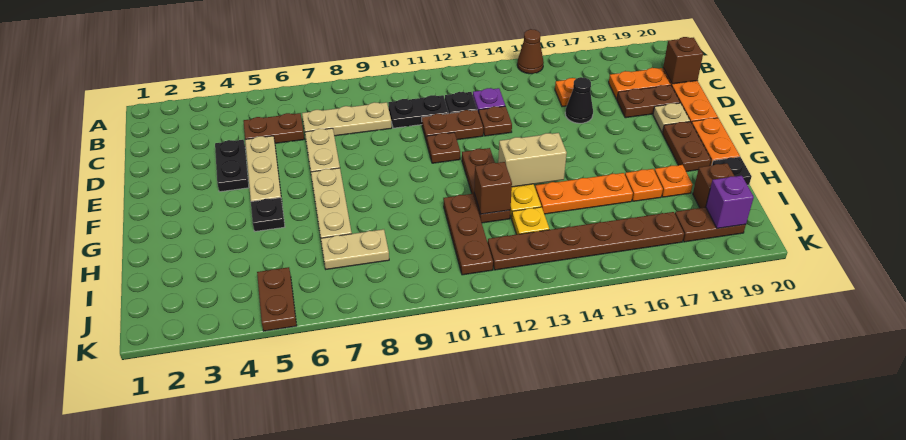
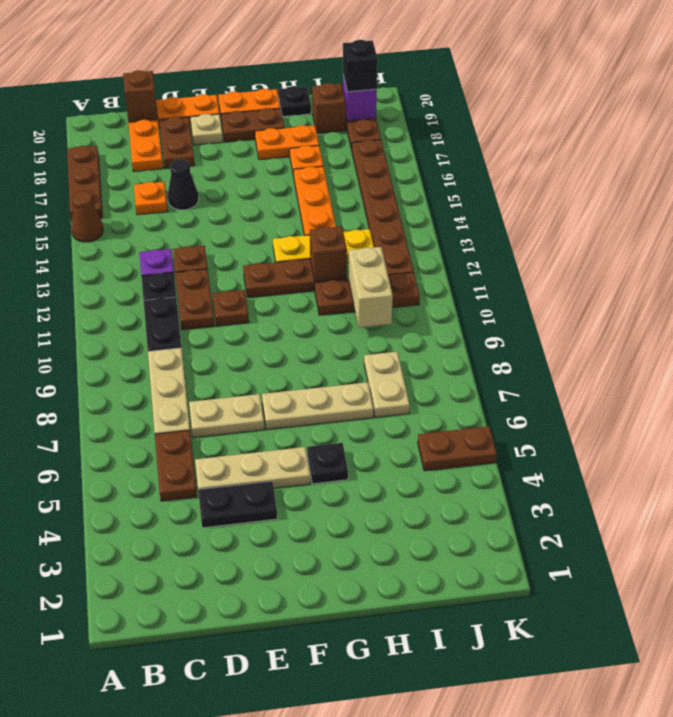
none -> brown plate A16:A18 level 1
tan brick G13:G14 level 2 -> tan brick I10:I11 level 2
orange plate H18 level 1 -> orange plate G18:H18 level 1
none -> black brick J19 level 3

